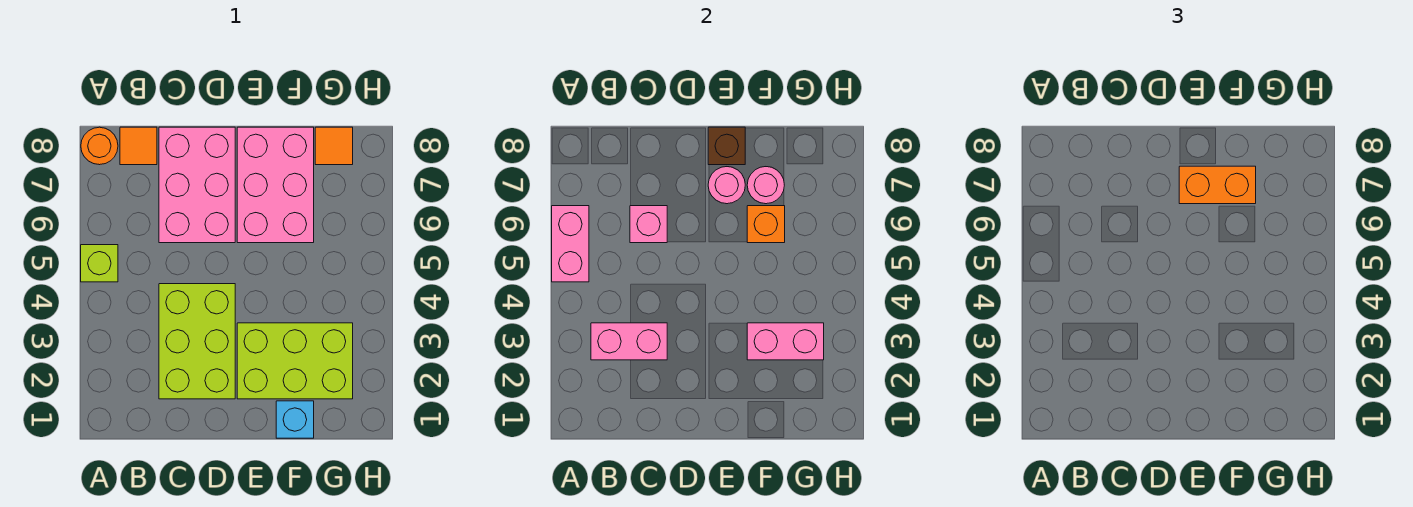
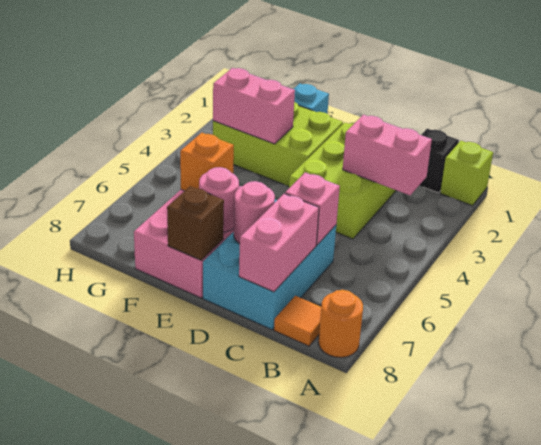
lime brick A5 level 1 -> lime brick A1 level 1
pink brick A5:A6 level 2 -> pink brick C7:C8 level 2
none -> black brick B1 level 1
pink brick C6:D8 level 1 -> cyan brick C6:D8 level 1
orange brick E7:F7 level 3 -> none
pink round brick F7 level 2 -> pink round brick D7 level 2
orange tile G8 level 1 -> none

